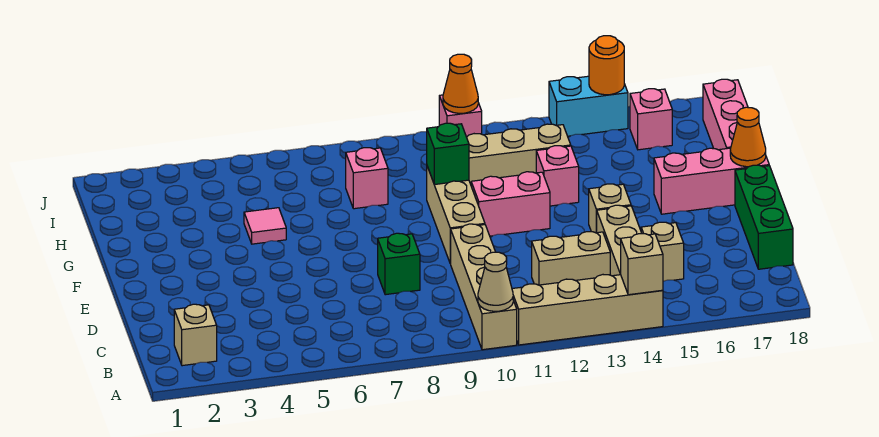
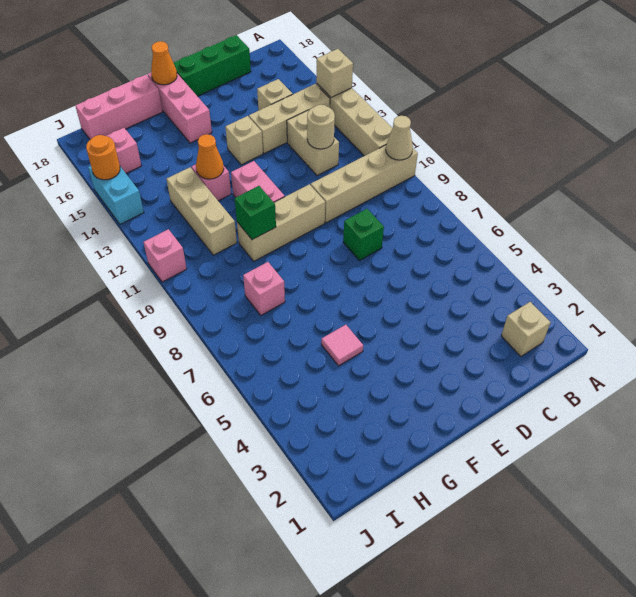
none -> tan round brick C12 level 2
orange cone J11 level 2 -> orange cone G13 level 2

